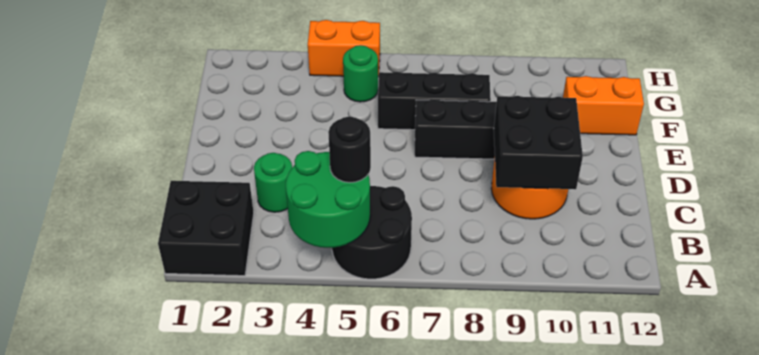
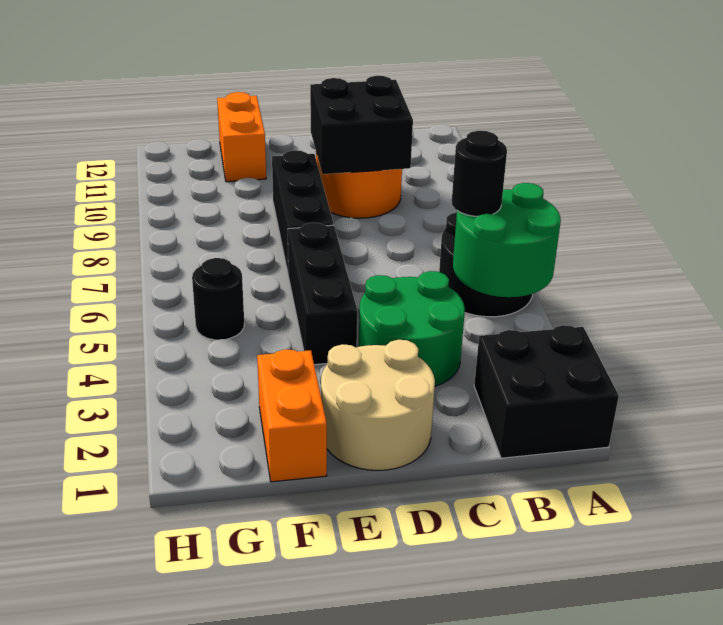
green round brick C3 level 1 -> green round brick C3:D4 level 1
none -> tan round brick D1:E2 level 1
black brick F6:F8 level 1 -> black brick E4:E6 level 1
green round brick G5 level 1 -> black round brick G5 level 1
orange brick H4:H5 level 1 -> orange brick F1:F2 level 1

